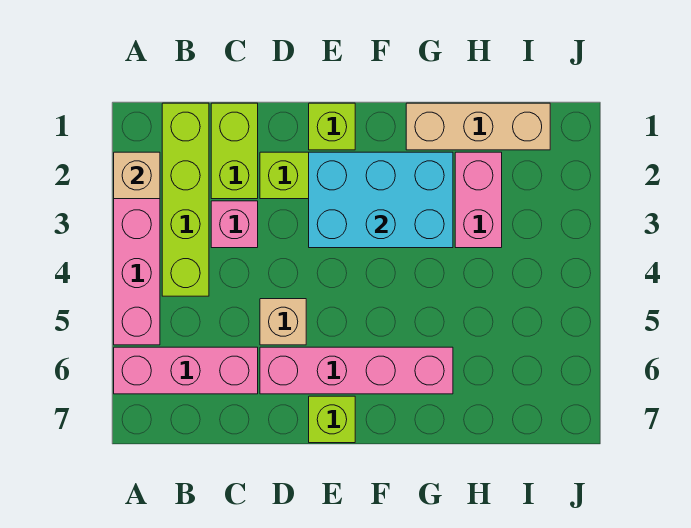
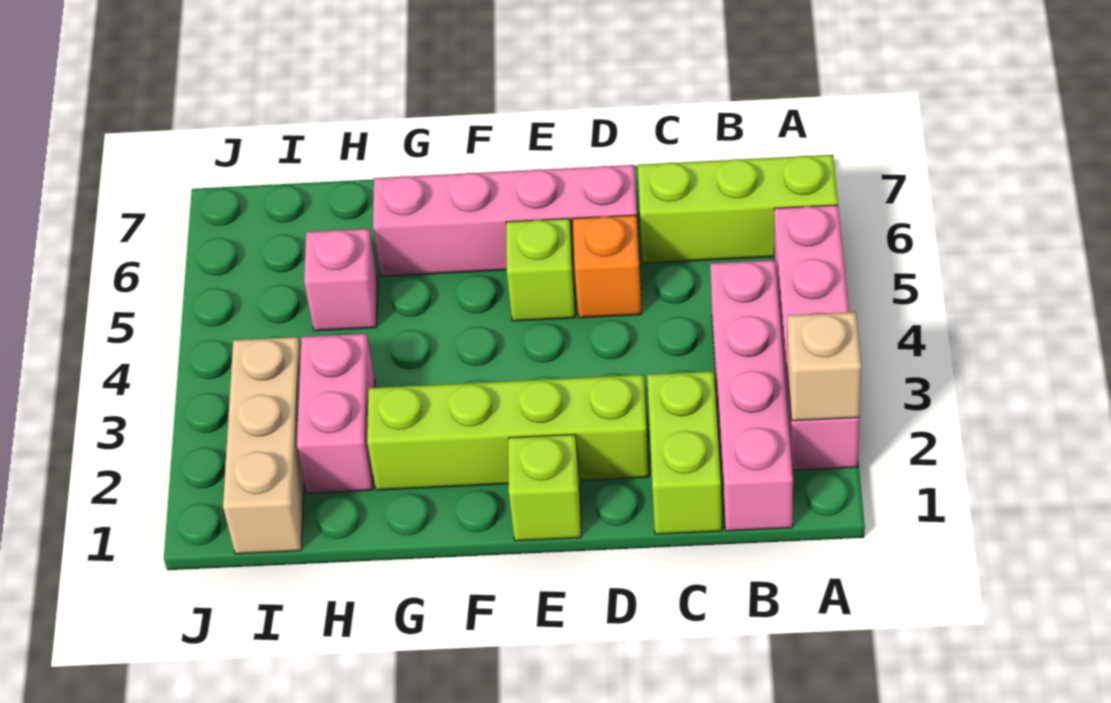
pink brick A6:C6 level 1 -> lime brick A6:C6 level 1
lime brick B1:B4 level 1 -> pink brick B1:B4 level 1
pink brick C3 level 1 -> pink brick H5 level 1
tan brick D5 level 1 -> orange brick D5 level 1
cyan brick E2:G3 level 2 -> none
lime brick E7 level 1 -> lime brick E5 level 1
tan brick G1:I1 level 1 -> tan brick I1:I3 level 1

